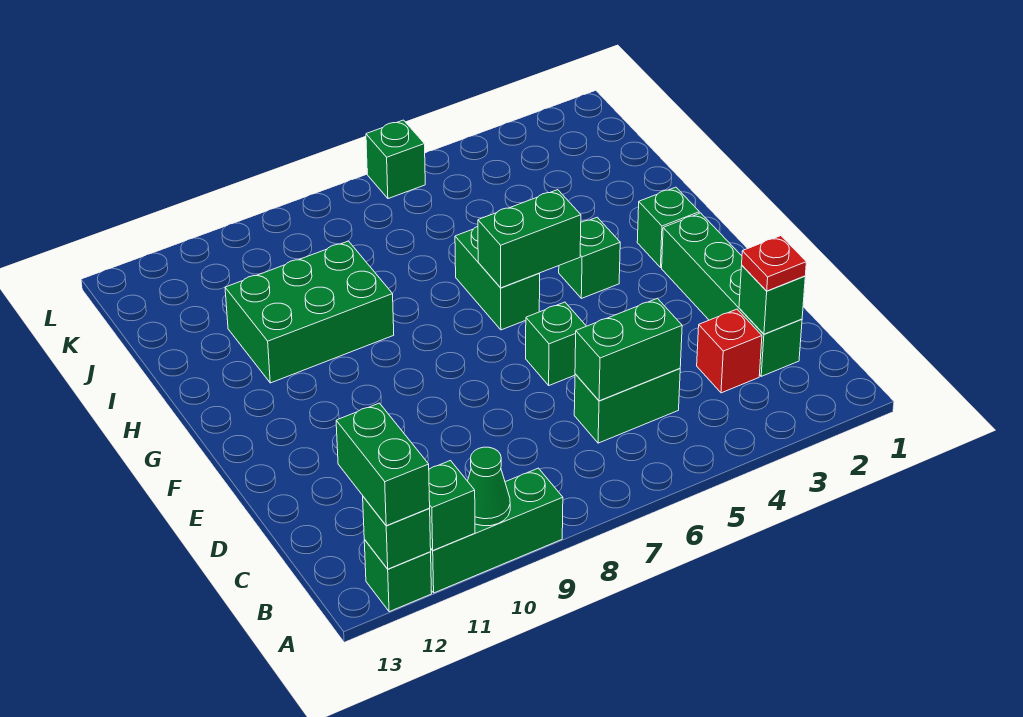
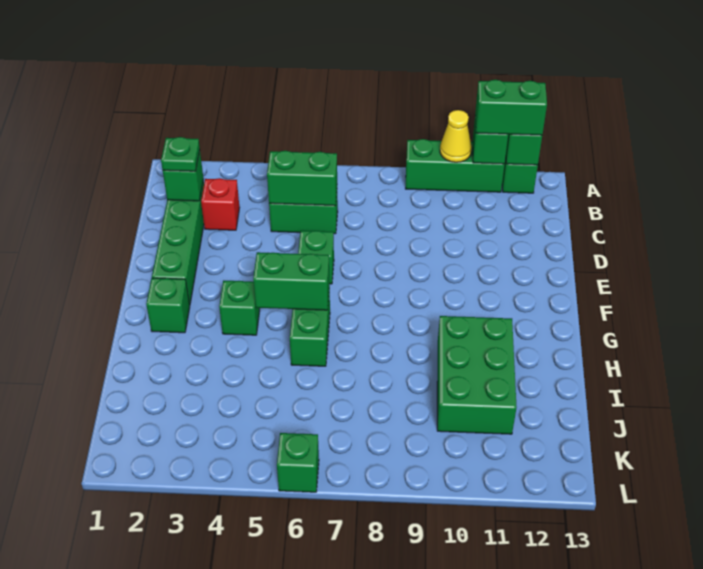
green cone A10 level 2 -> yellow cone A10 level 2
green brick A12:B12 level 3 -> green brick A11:A12 level 3
red plate C2 level 3 -> green plate C2 level 3
green brick H9:I11 level 1 -> green brick H10:J11 level 1

